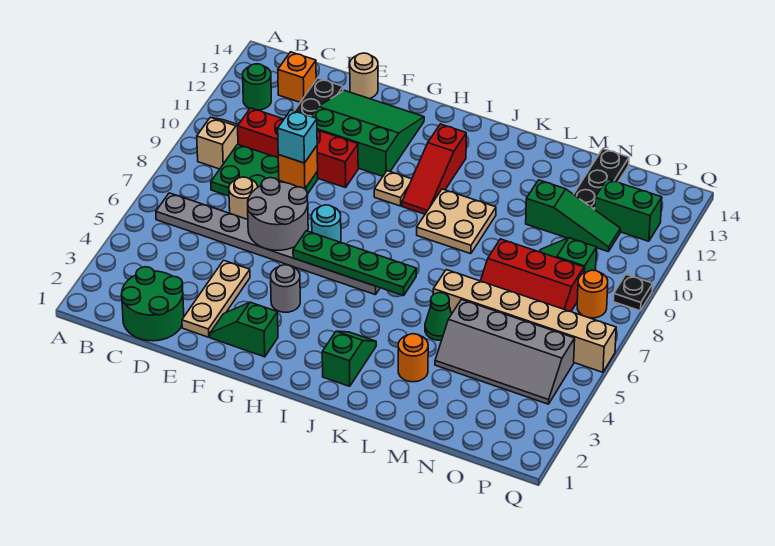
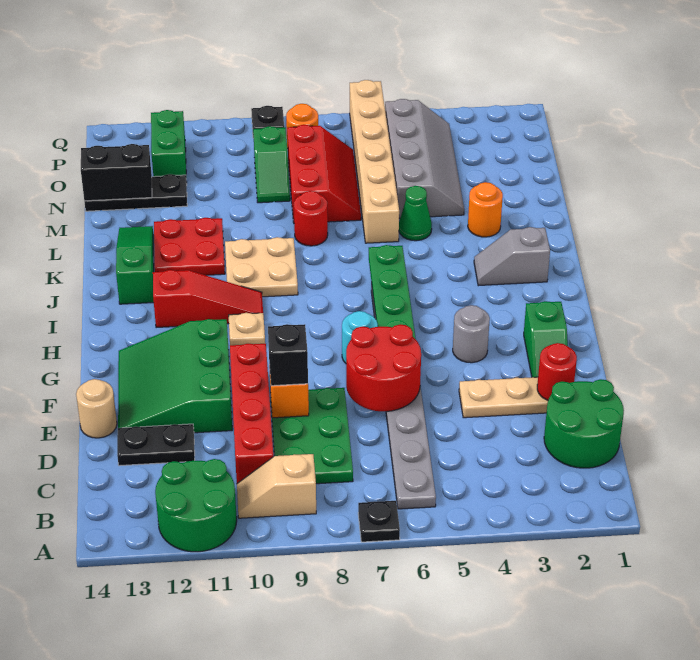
none -> black plate A7 level 1
green round brick B12 level 1 -> green round brick A11:B12 level 1
orange brick C13 level 1 -> none
tan round brick D7 level 1 -> none
none -> red round brick E2 level 2
grey round brick E6:F7 level 2 -> red round brick E6:F7 level 2
cyan brick E9 level 3 -> black brick E9 level 3
green slope J2:J3 level 1 top 2 -> grey slope J2:J3 level 1 top 2
none -> red plate K11:L12 level 1
none -> red round brick L8 level 1
green slope M11:O11 level 1 top M -> green slope J13:L13 level 1 top J
none -> black brick N13:N14 level 2

